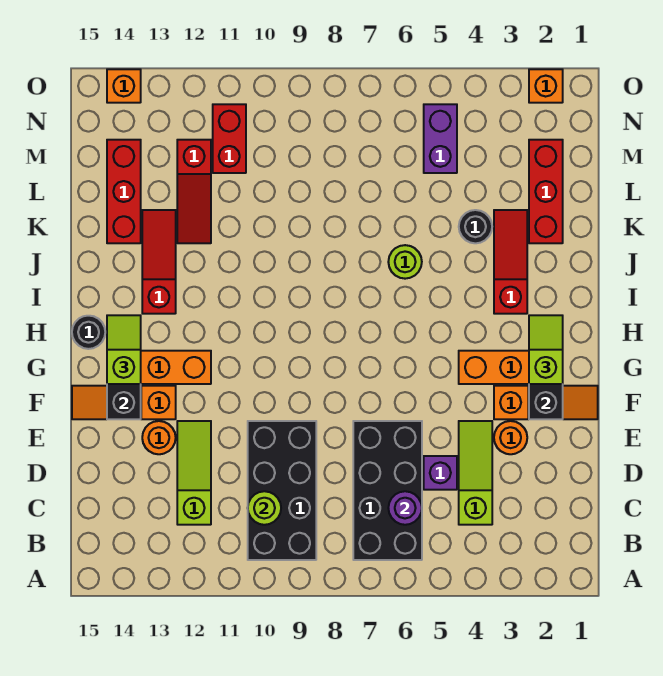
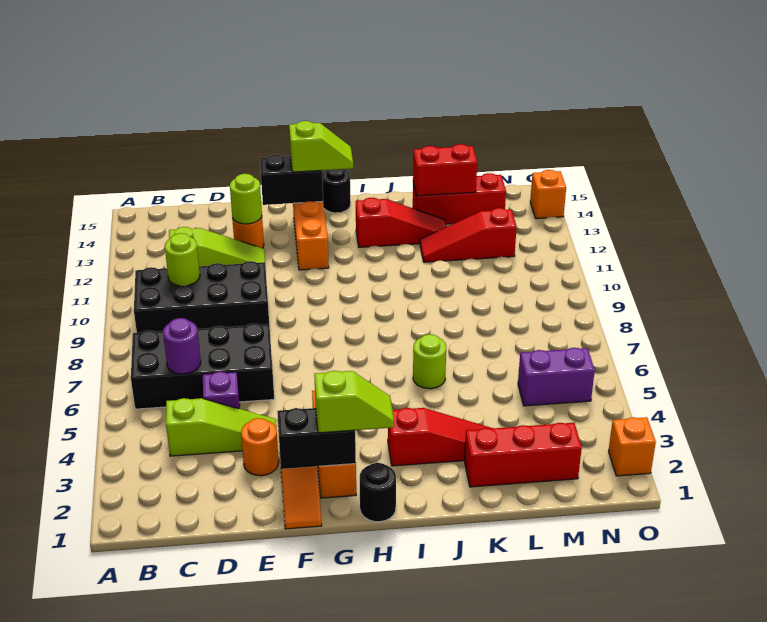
none -> lime round brick E13 level 2
orange slope F13:F15 level 1 top 13 -> none
black round brick K4 level 1 -> black round brick H1 level 1
red brick M11:N11 level 1 -> red brick K14:L14 level 2

